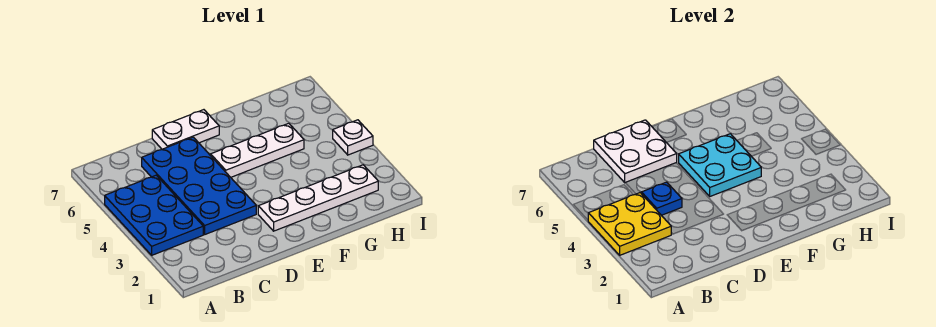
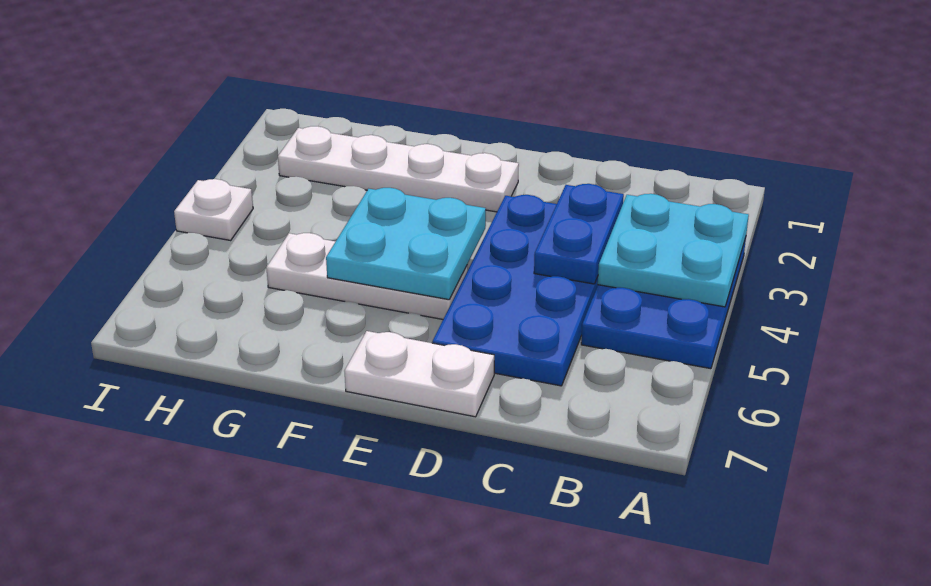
yellow plate A3:B4 level 2 -> cyan plate A3:B4 level 2
blue plate C4 level 2 -> blue plate C3:C4 level 2
white plate C6:D7 level 2 -> none

